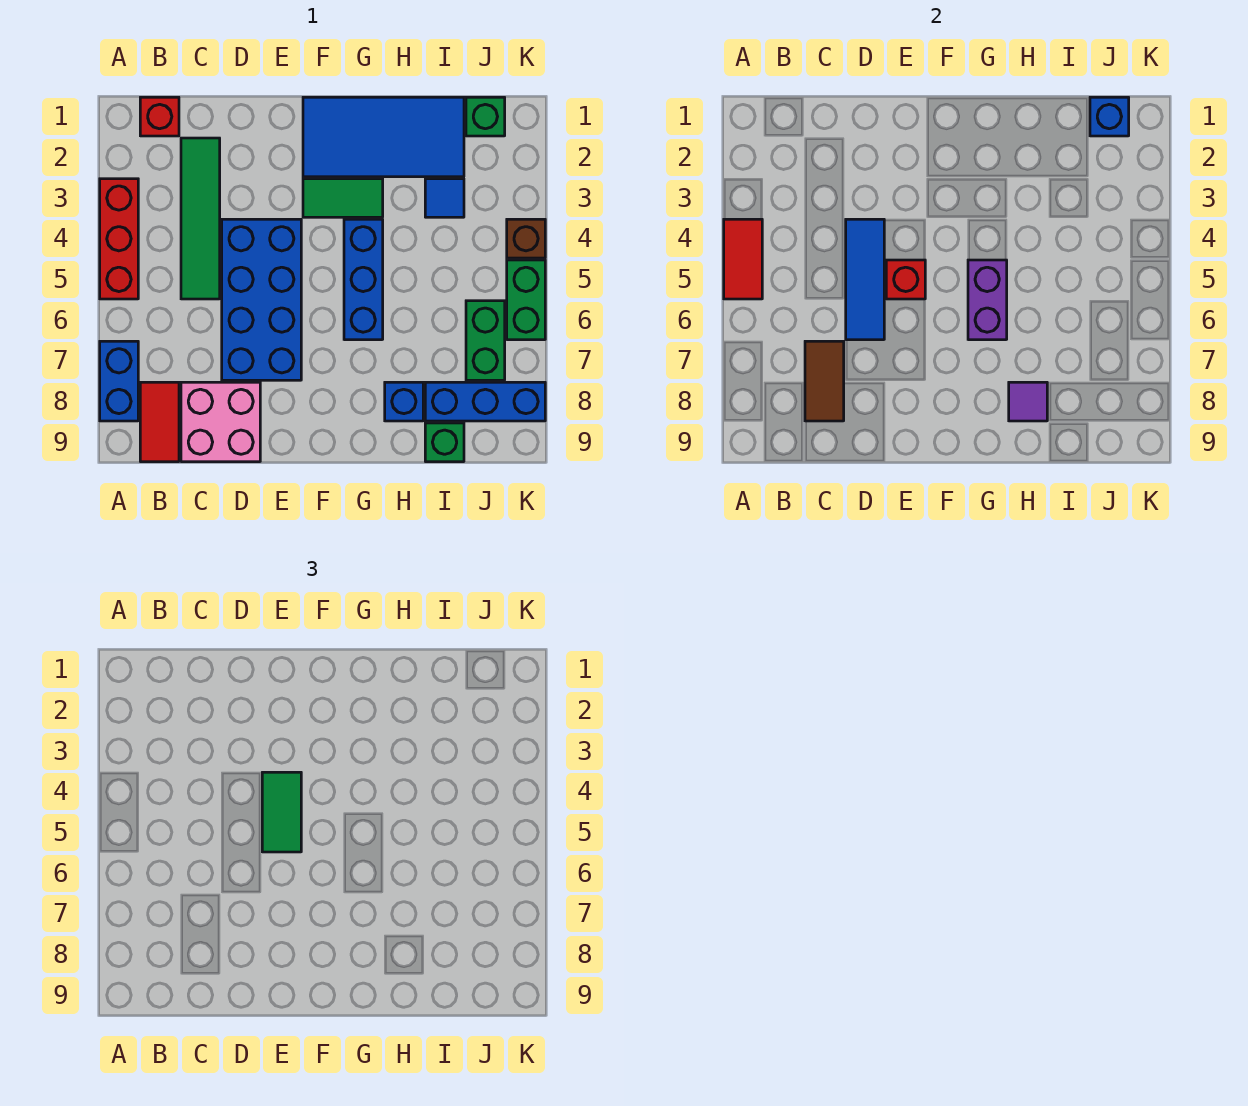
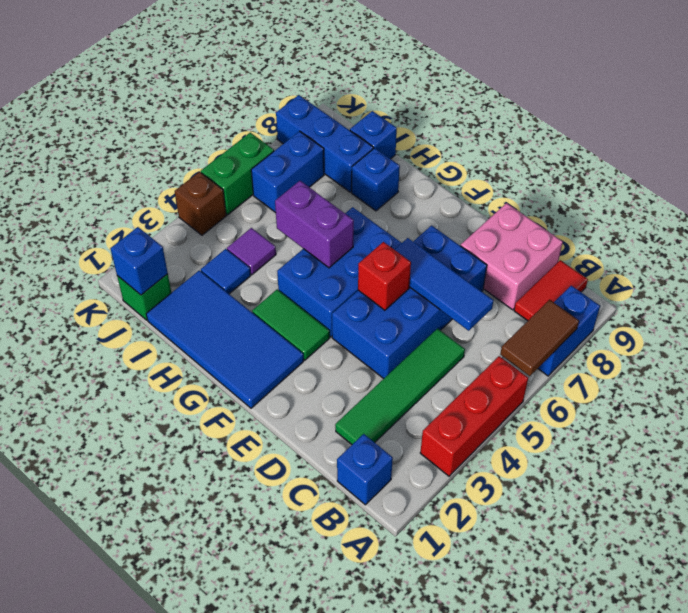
red tile A4:A5 level 2 -> none
red brick B1 level 1 -> blue brick B1 level 1
brown tile C7:C8 level 2 -> brown tile A6:A7 level 2
blue tile D4:D6 level 2 -> blue tile C6:E6 level 2
green tile E4:E5 level 3 -> none
blue brick G4:G6 level 1 -> blue brick F4:G6 level 1
purple brick G5:G6 level 2 -> purple brick G5:H5 level 2
purple tile H8 level 2 -> purple tile I4 level 1
green brick I9 level 1 -> blue brick I9 level 1
green brick J6:J7 level 1 -> blue brick J6:J7 level 1

